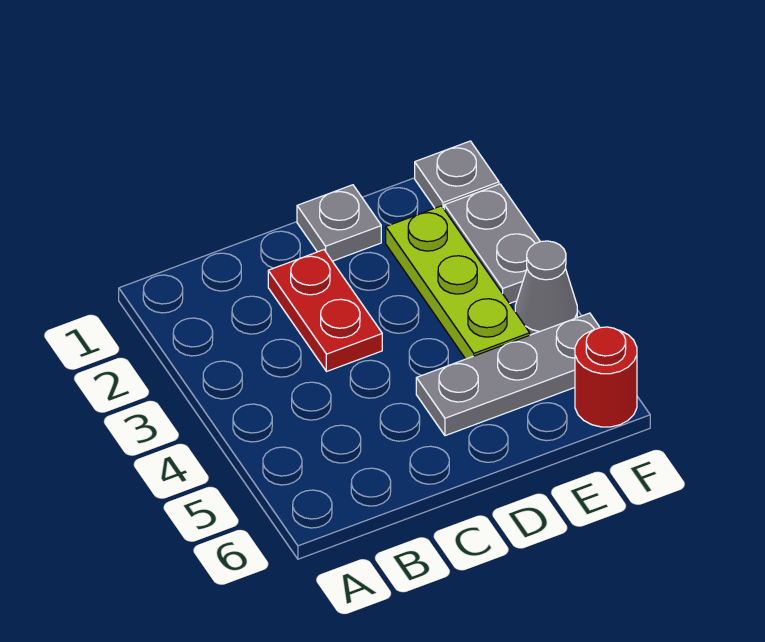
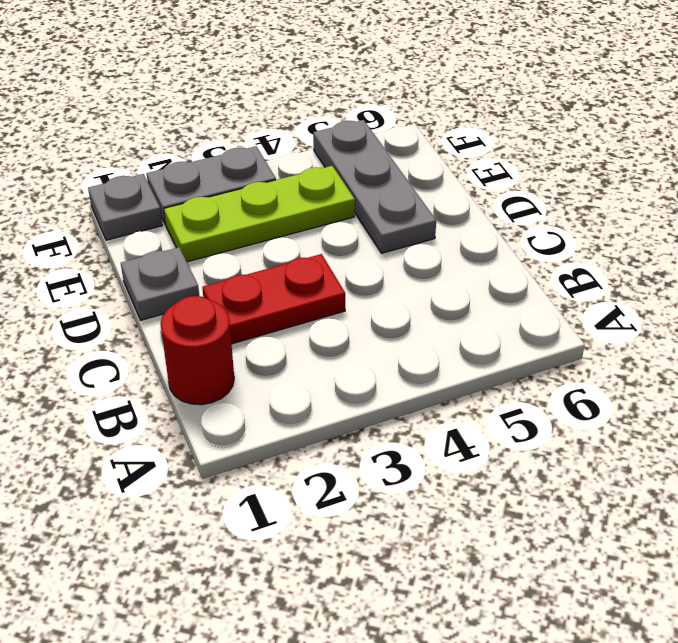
grey cone F4 level 1 -> none
red round brick F6 level 1 -> red round brick B1 level 1

